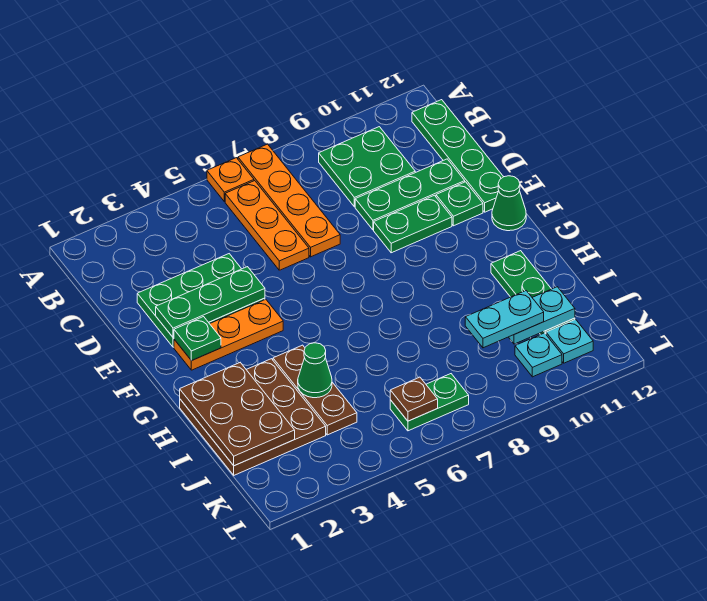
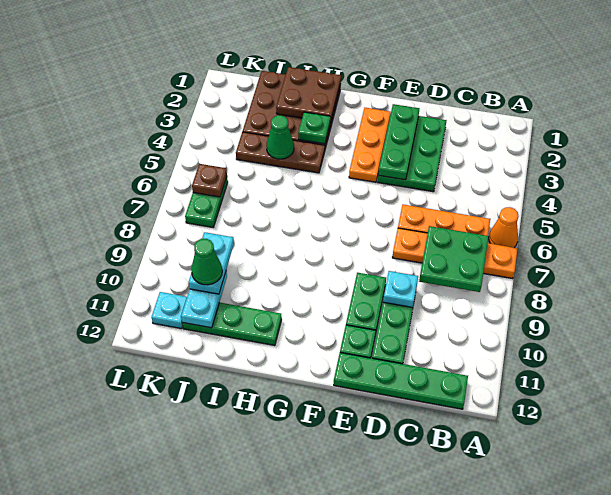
orange plate A6 level 1 -> orange cone A6 level 1
green plate B9:C10 level 1 -> green plate B7:C8 level 2
green plate F2 level 2 -> green plate H3 level 2
green cone F12 level 1 -> green cone J10 level 4
brown plate H1:J2 level 2 -> brown plate H1:I2 level 2
cyan plate K10 level 1 -> cyan plate D9 level 2

